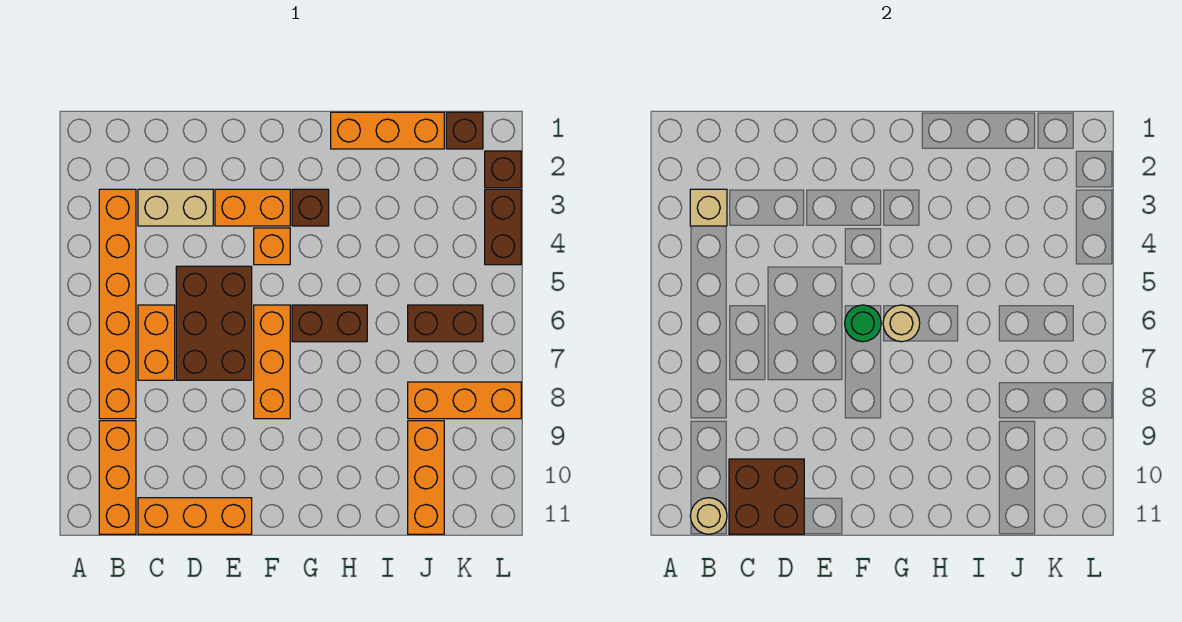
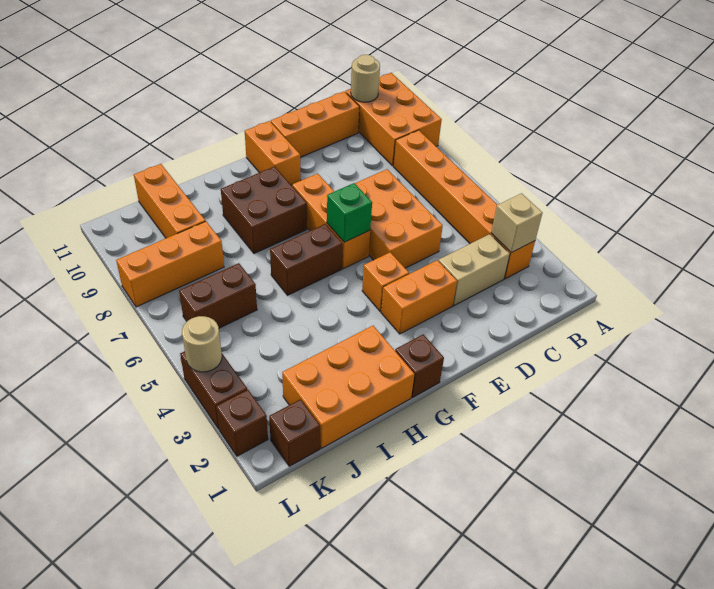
orange brick B9:B11 level 1 -> orange brick A9:B11 level 1
orange brick C6:C7 level 1 -> orange brick F10:F11 level 1
brown brick C10:D11 level 2 -> brown brick G8:H9 level 1
brown brick D5:E7 level 1 -> orange brick D5:E7 level 1
green round brick F6 level 2 -> green brick F6 level 2
brown brick G3 level 1 -> brown brick G1 level 1
tan round brick G6 level 2 -> tan round brick L4 level 2
orange brick H1:J1 level 1 -> orange brick H1:J2 level 1

